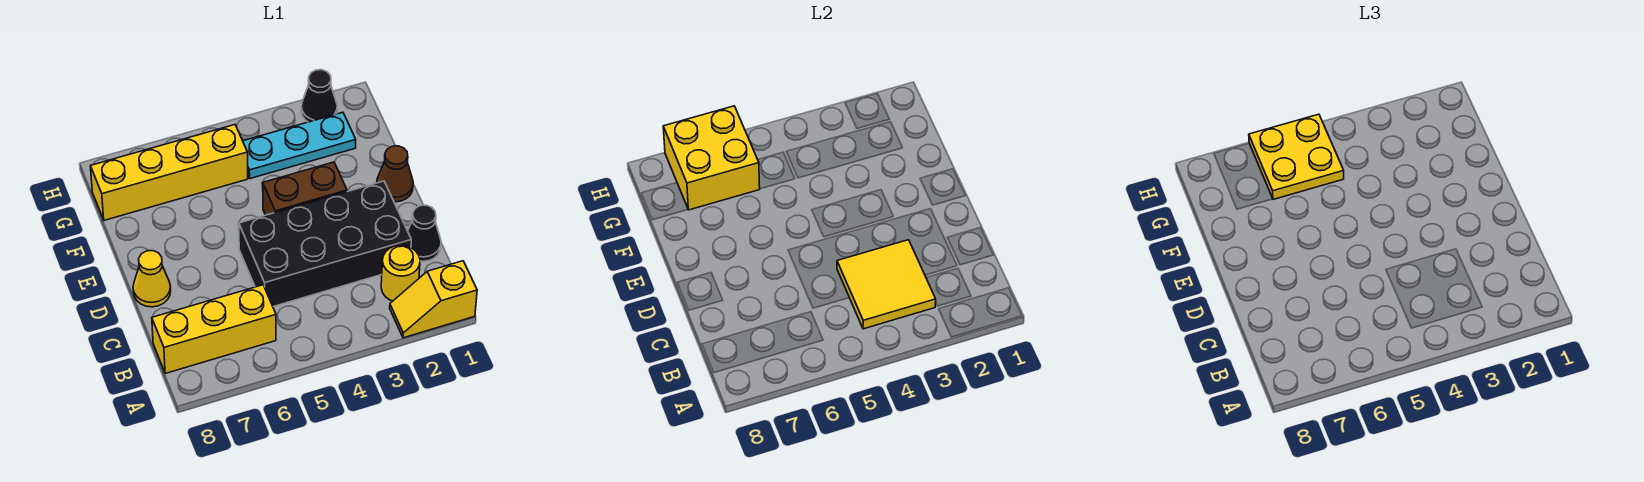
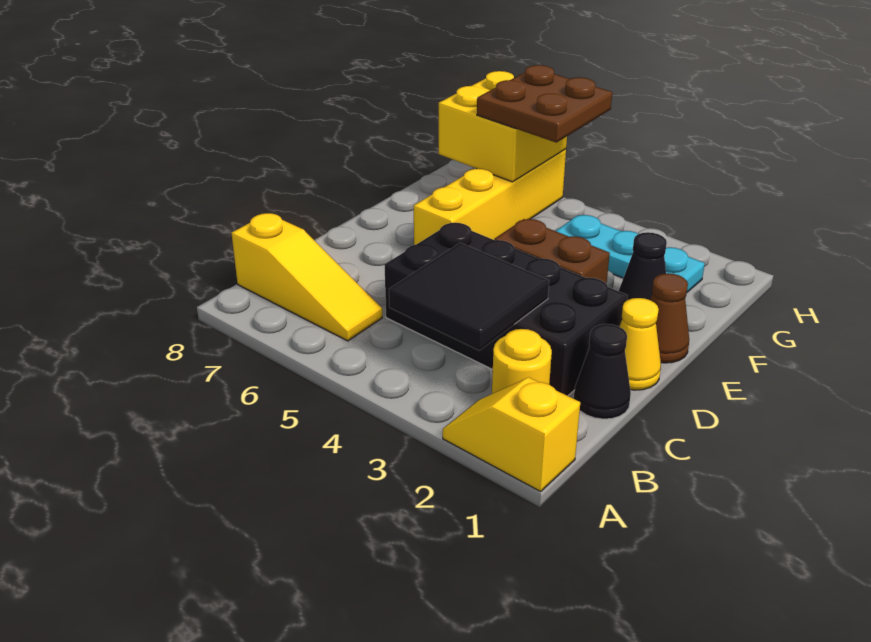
yellow tile B3:C4 level 2 -> black tile B3:C4 level 2
yellow brick B6:B8 level 1 -> yellow slope B6:B8 level 1 top 8
yellow cone D8 level 1 -> yellow cone D1 level 1
yellow brick G5:G8 level 1 -> yellow brick E6:H6 level 1
yellow plate G5:H6 level 3 -> brown plate G5:H6 level 3
black cone H2 level 1 -> black cone F2 level 1

